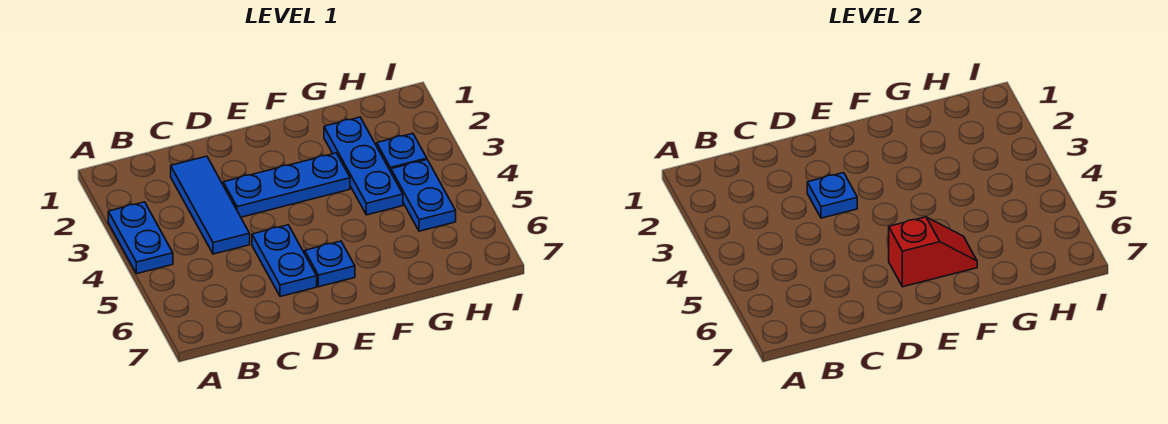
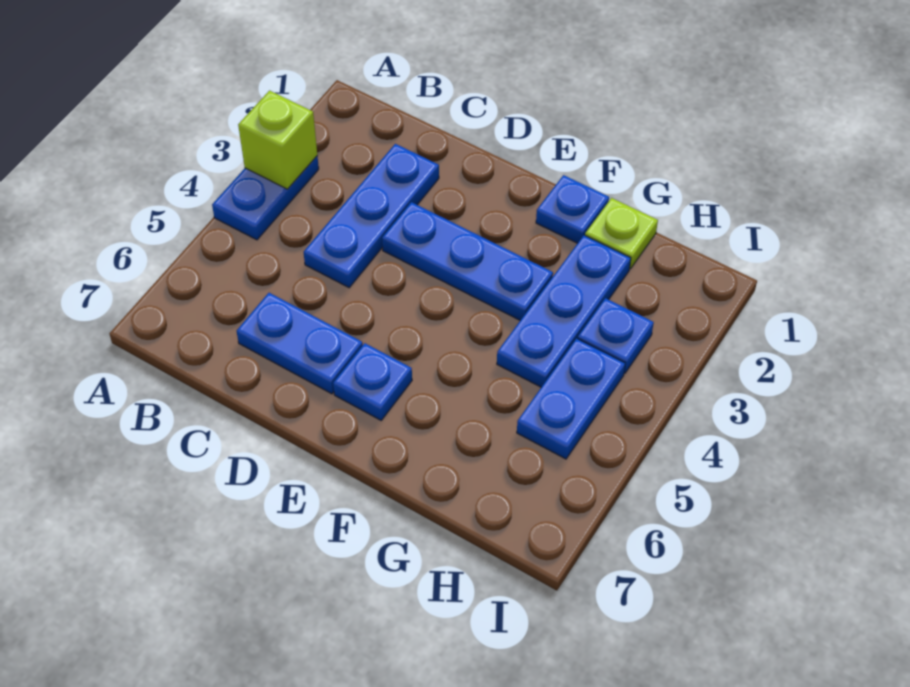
none -> lime brick A3 level 2
blue tile C2:C4 level 1 -> blue plate C2:C4 level 1
blue plate D3 level 2 -> blue plate F1 level 1
blue plate D5:D6 level 1 -> blue plate C6:D6 level 1
red slope E6:F6 level 2 top E -> none
none -> lime plate G1 level 1

